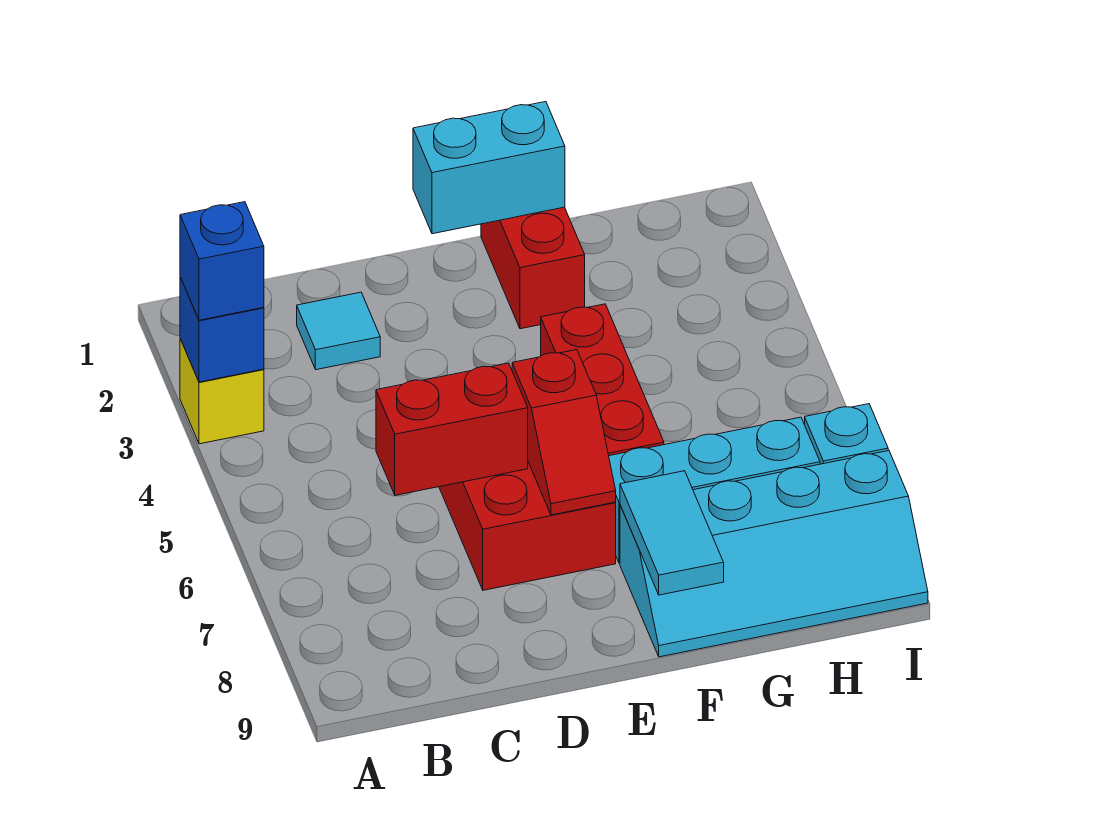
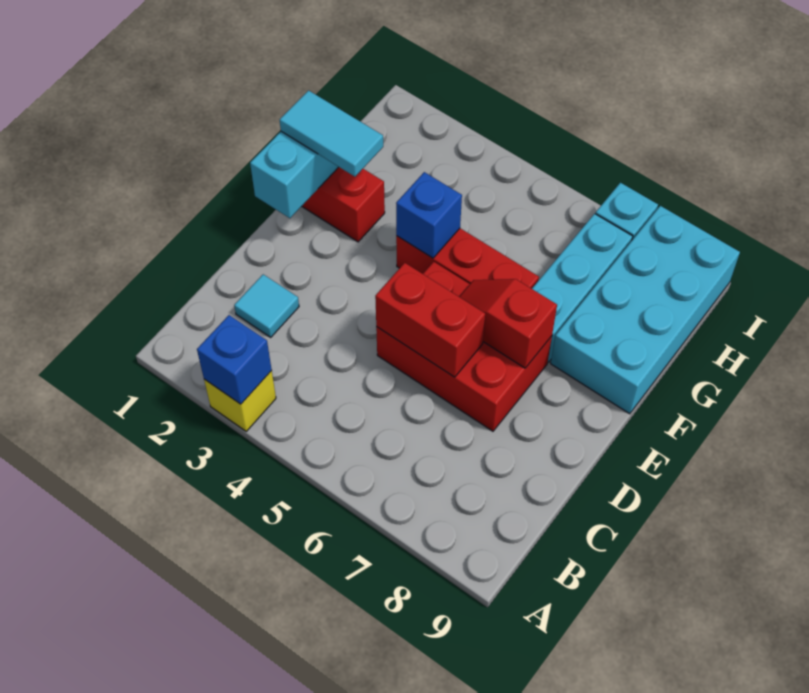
blue brick A3 level 3 -> blue brick F4 level 2
red brick C6:D6 level 2 -> red brick D5:D6 level 2
red slope E6:E7 level 2 top 6 -> red slope E6:E7 level 2 top 7
cyan slope F8:I9 level 1 top 8 -> cyan brick F8:I9 level 1
cyan tile F8:F9 level 2 -> cyan tile F1:F2 level 3

